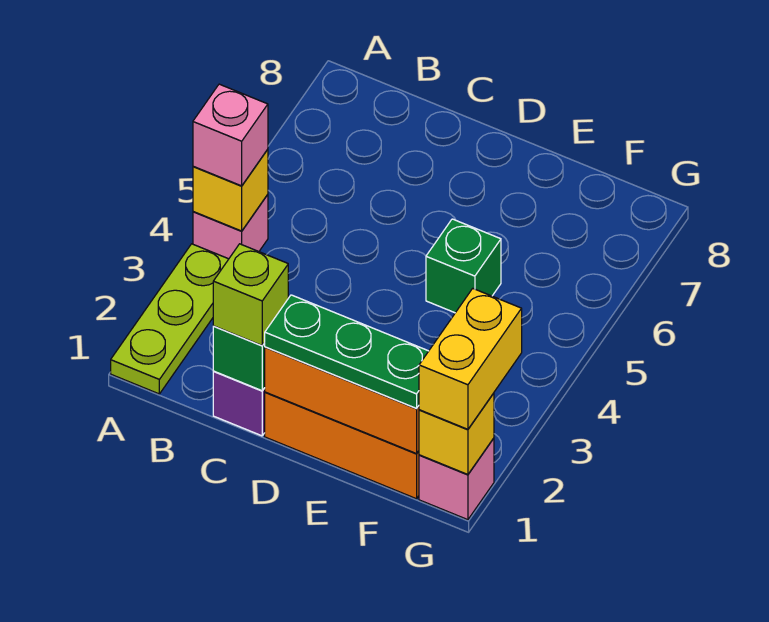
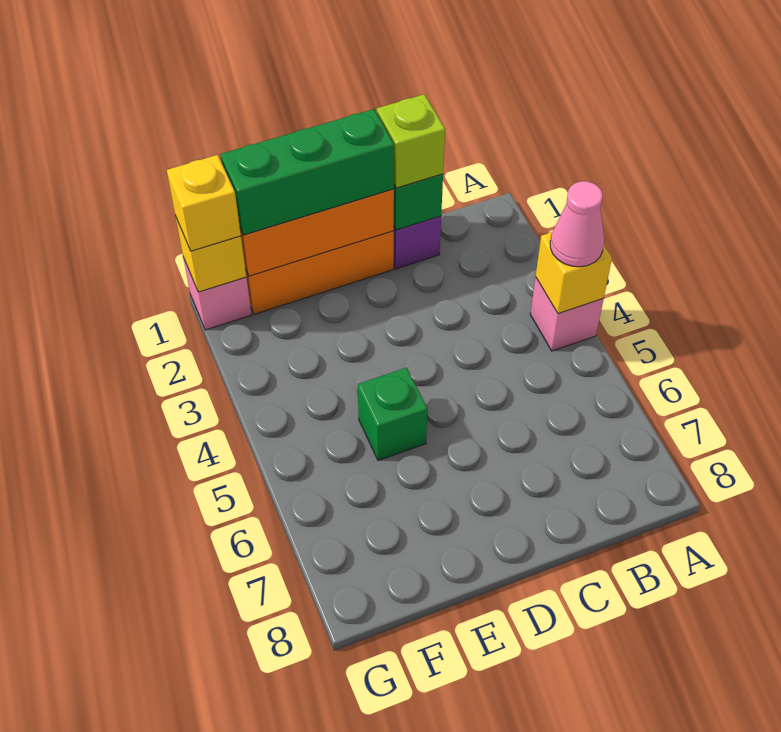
lime plate A1:A3 level 1 -> none
pink brick A4 level 3 -> pink cone A4 level 3
green plate D1:F1 level 3 -> green brick D1:F1 level 3
yellow brick G1:G2 level 3 -> yellow brick G1 level 3

